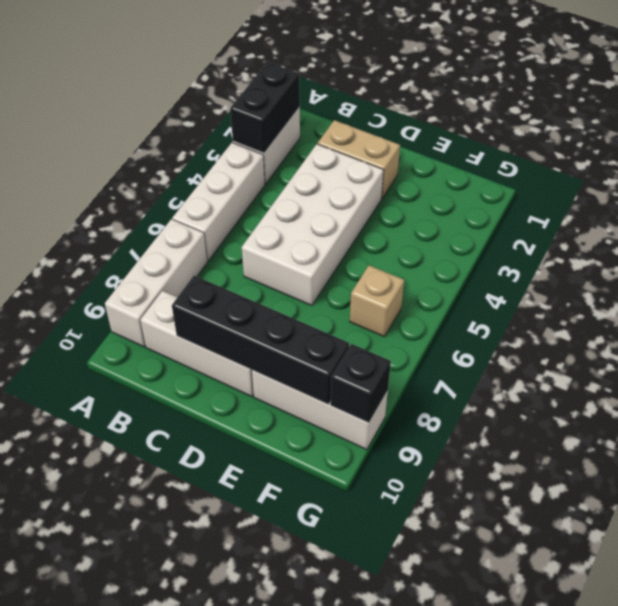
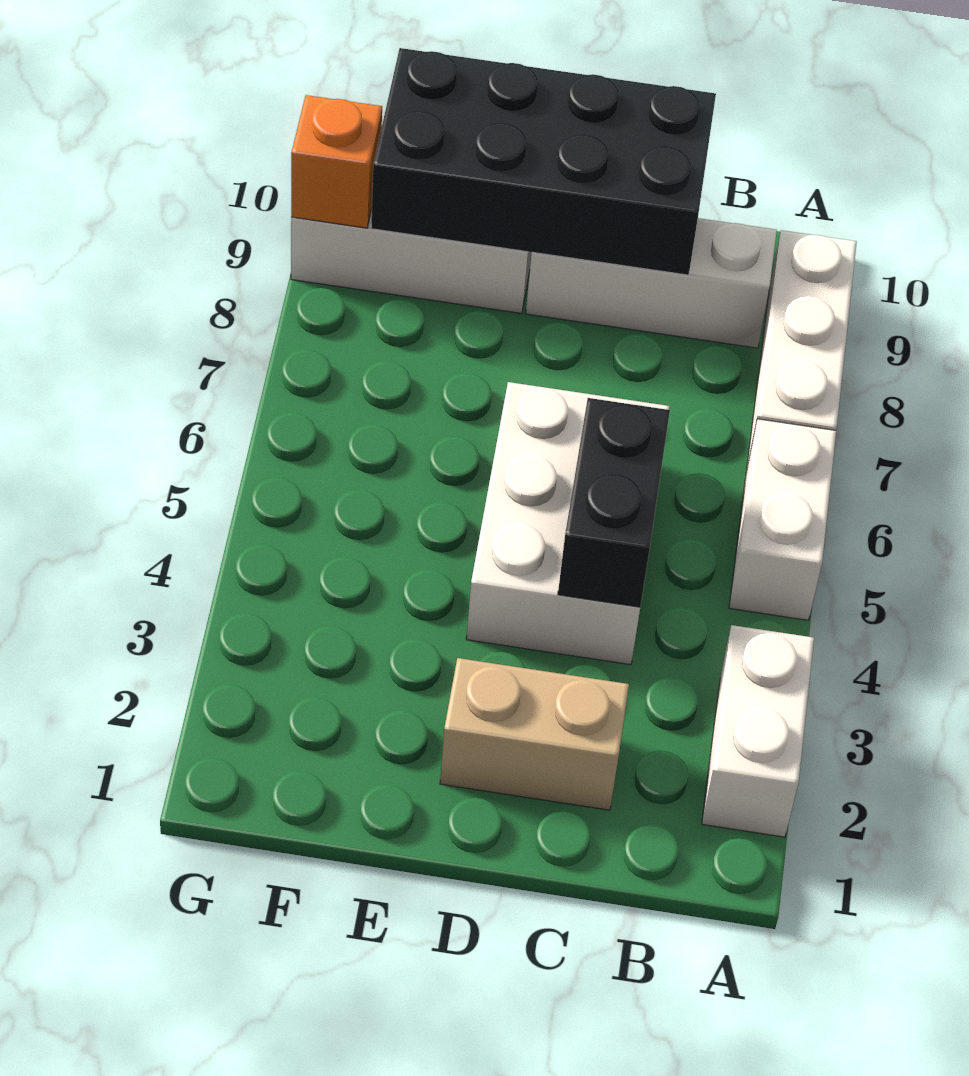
black brick A2:A3 level 2 -> black brick C4:C5 level 2
white brick A4:A6 level 1 -> white brick A5:A6 level 1
white brick C3:D6 level 1 -> white brick C4:D6 level 1
black brick C9:F9 level 2 -> black brick C9:F10 level 2
tan brick F6 level 1 -> none
black brick G9 level 2 -> orange brick G9 level 2

